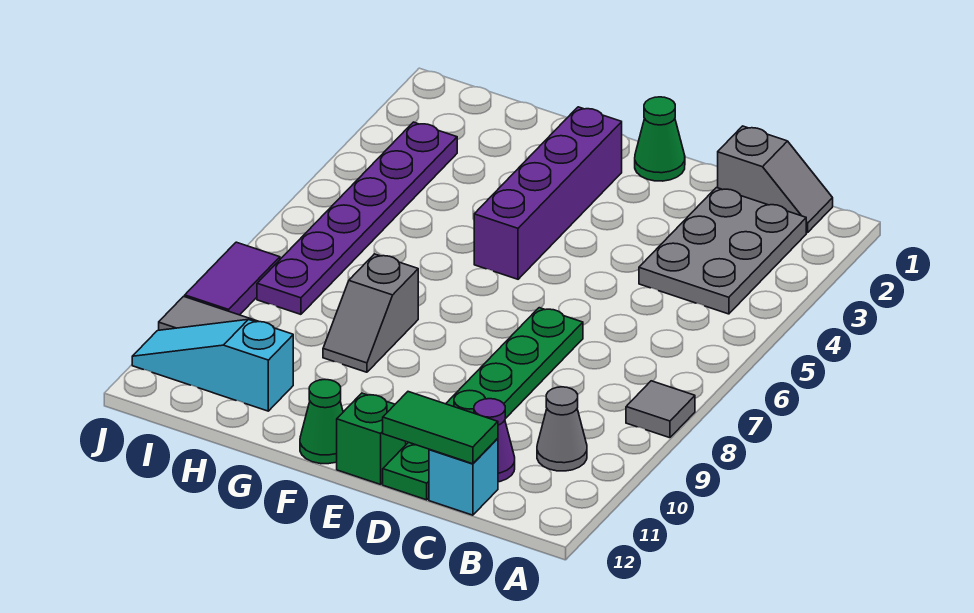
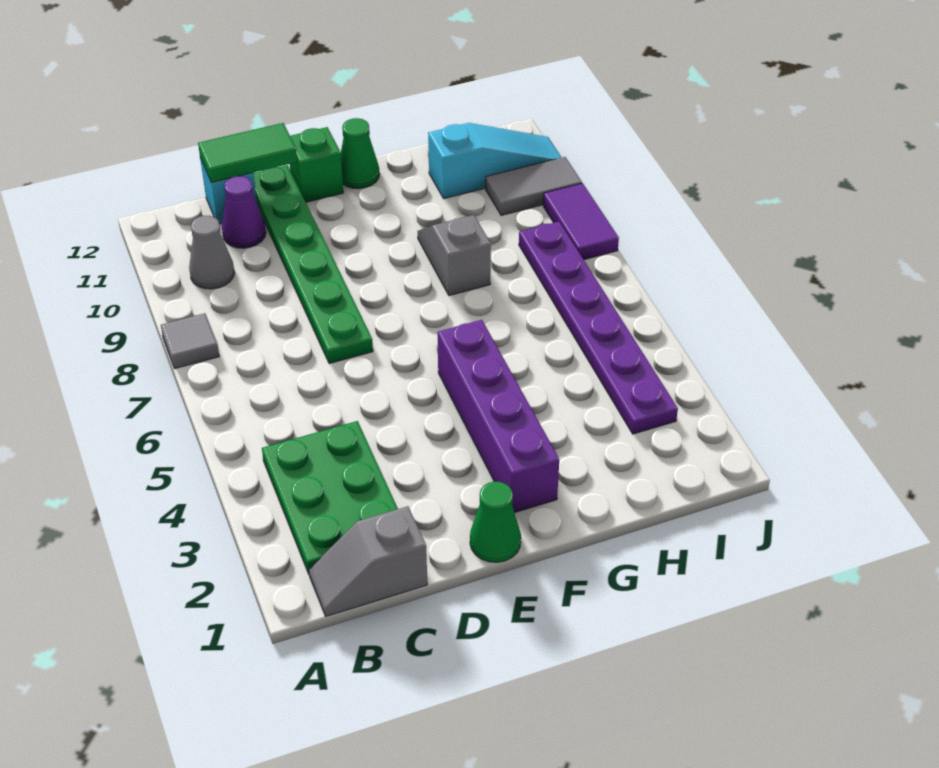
grey plate B2:C4 level 1 -> green plate B2:C4 level 1

